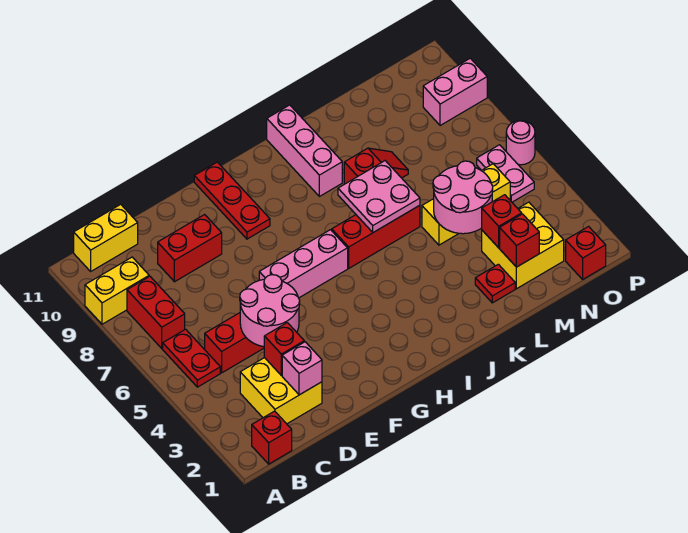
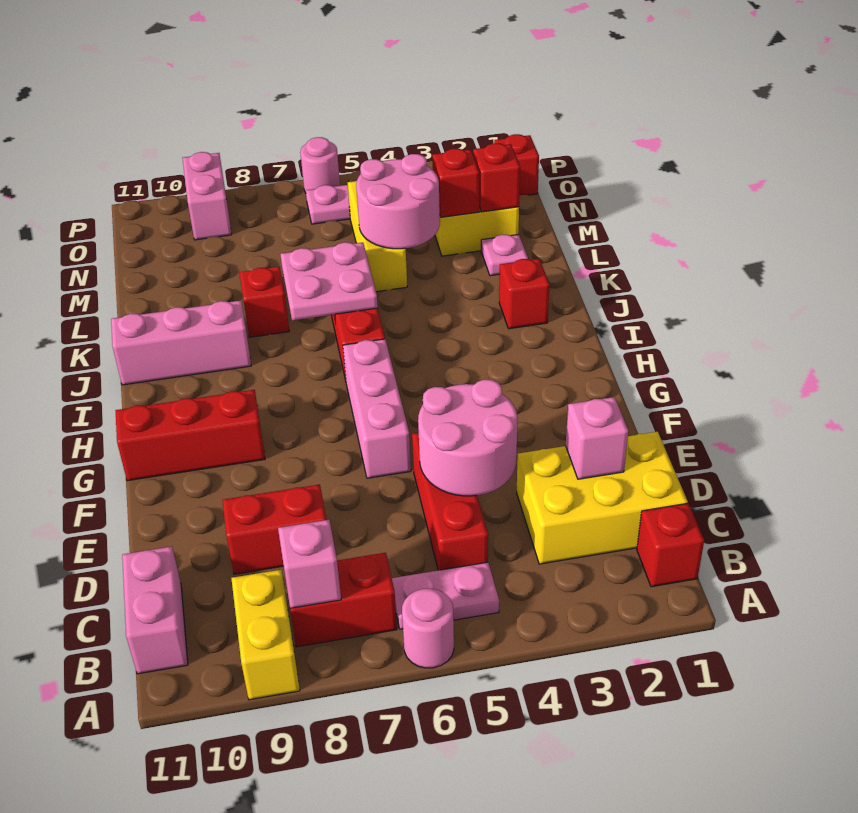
none -> pink round brick A6 level 1
red plate B5:B6 level 1 -> pink plate B5:B6 level 1
none -> pink brick B8 level 2
yellow brick B11:C11 level 1 -> pink brick B11:C11 level 1
yellow brick C2:D3 level 1 -> yellow brick C1:D3 level 1
red brick D3 level 2 -> red brick J2 level 1
red brick D9:E9 level 1 -> red brick D8:D9 level 1
red plate G9:G11 level 1 -> red brick G9:G11 level 1
red plate L2 level 1 -> pink plate L2 level 1

